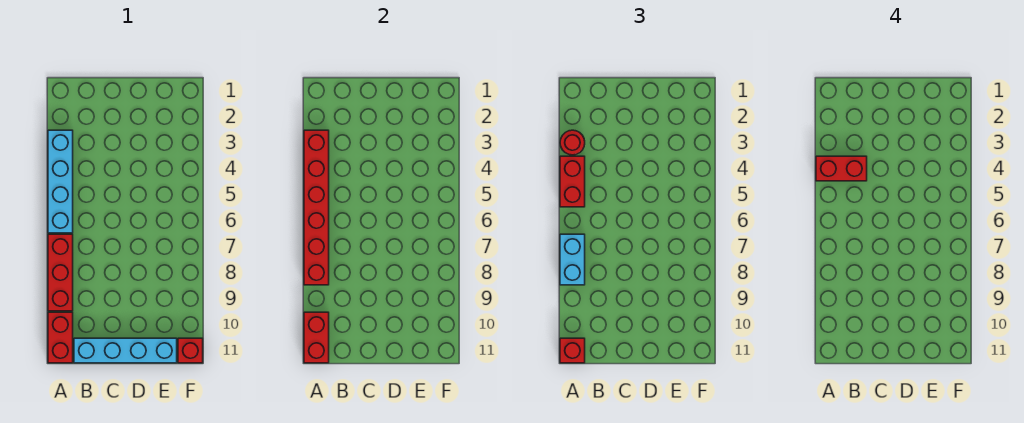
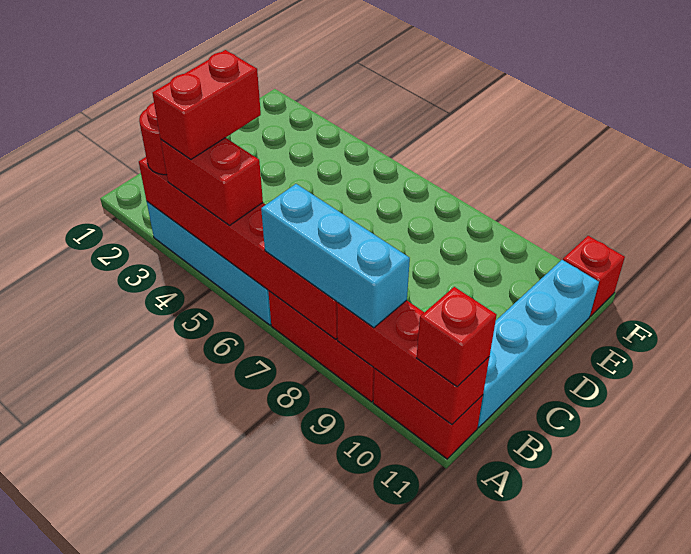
cyan brick A7:A8 level 3 -> cyan brick A7:A9 level 3
red brick A10:A11 level 2 -> red brick A9:A11 level 2

